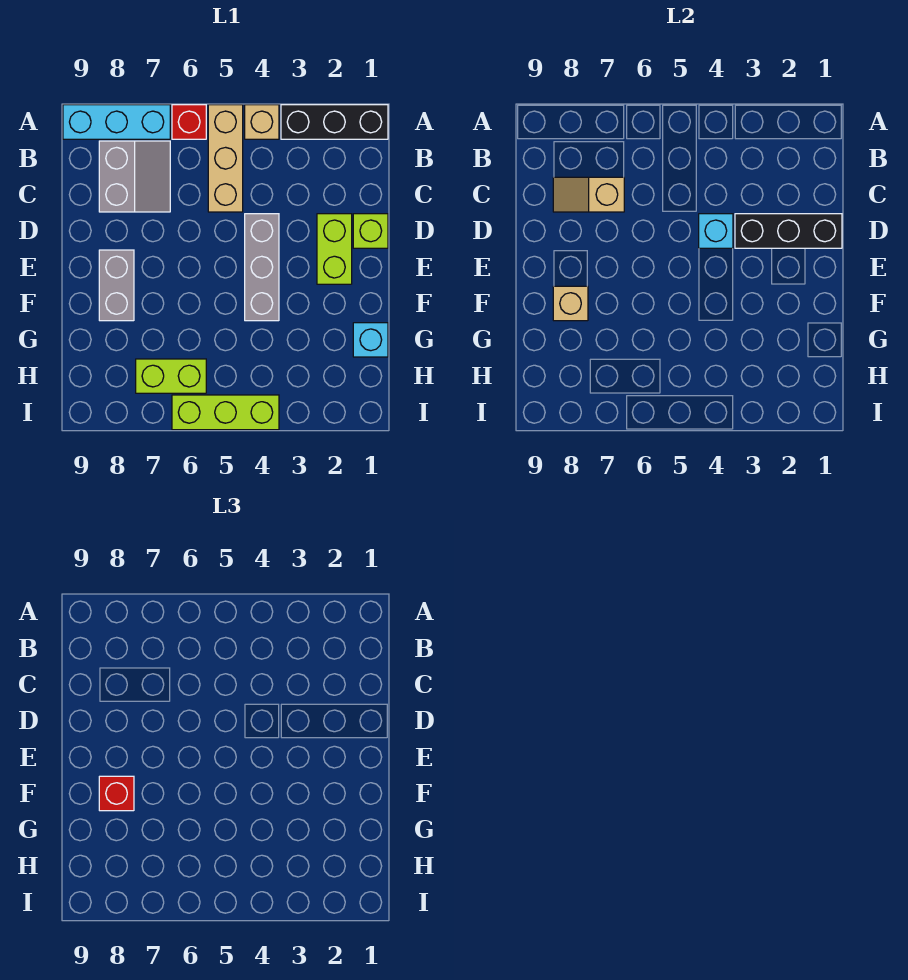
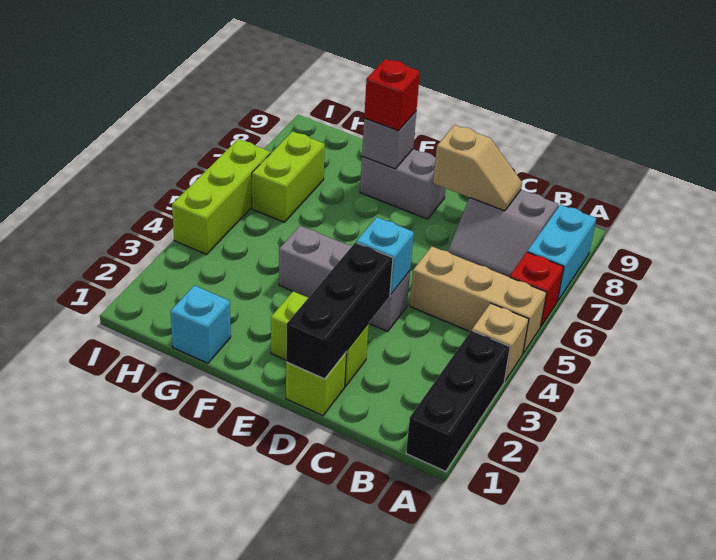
cyan brick A7:A9 level 1 -> cyan brick A7:A8 level 1
tan slope C7:C8 level 2 top 7 -> tan slope C8:D8 level 2 top D
tan brick F8 level 2 -> grey brick F8 level 2

